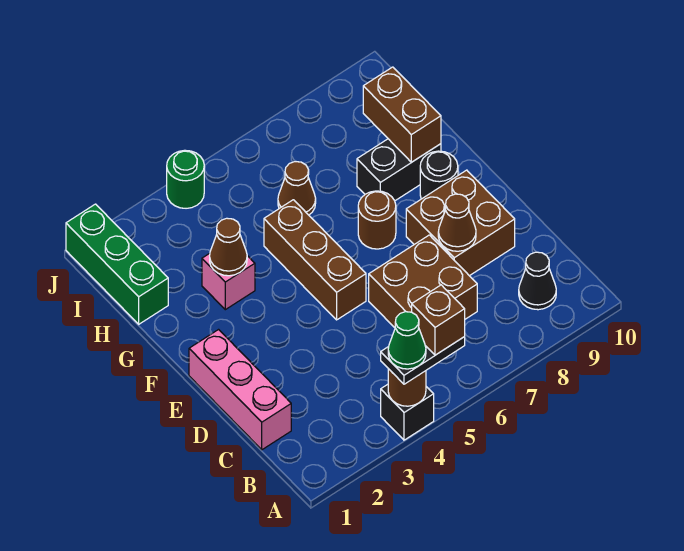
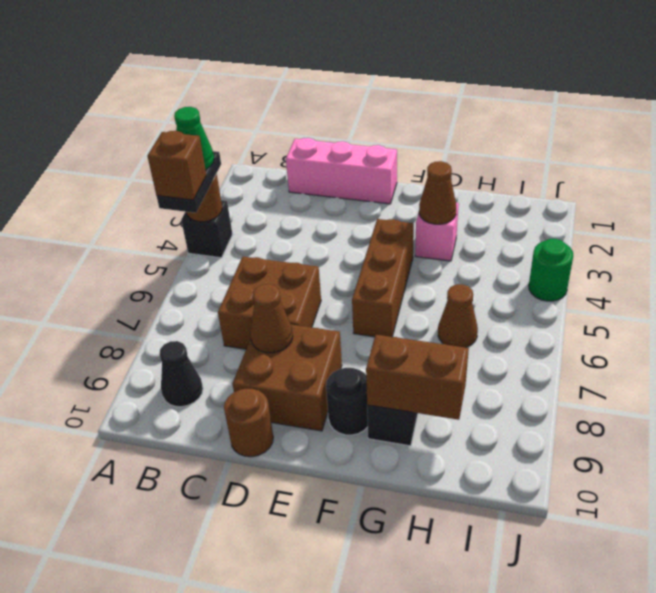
brown brick E5:G5 level 1 -> brown brick F4:F6 level 1
brown round brick F7 level 1 -> brown round brick D10 level 1
green brick H1:J1 level 1 -> none

